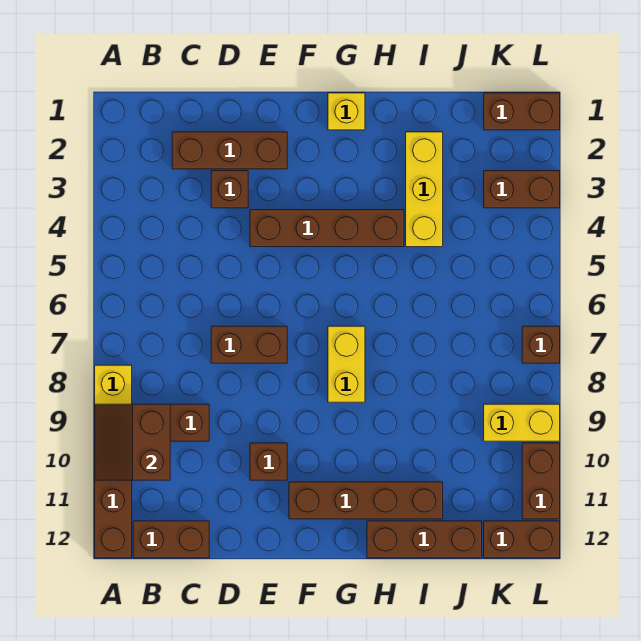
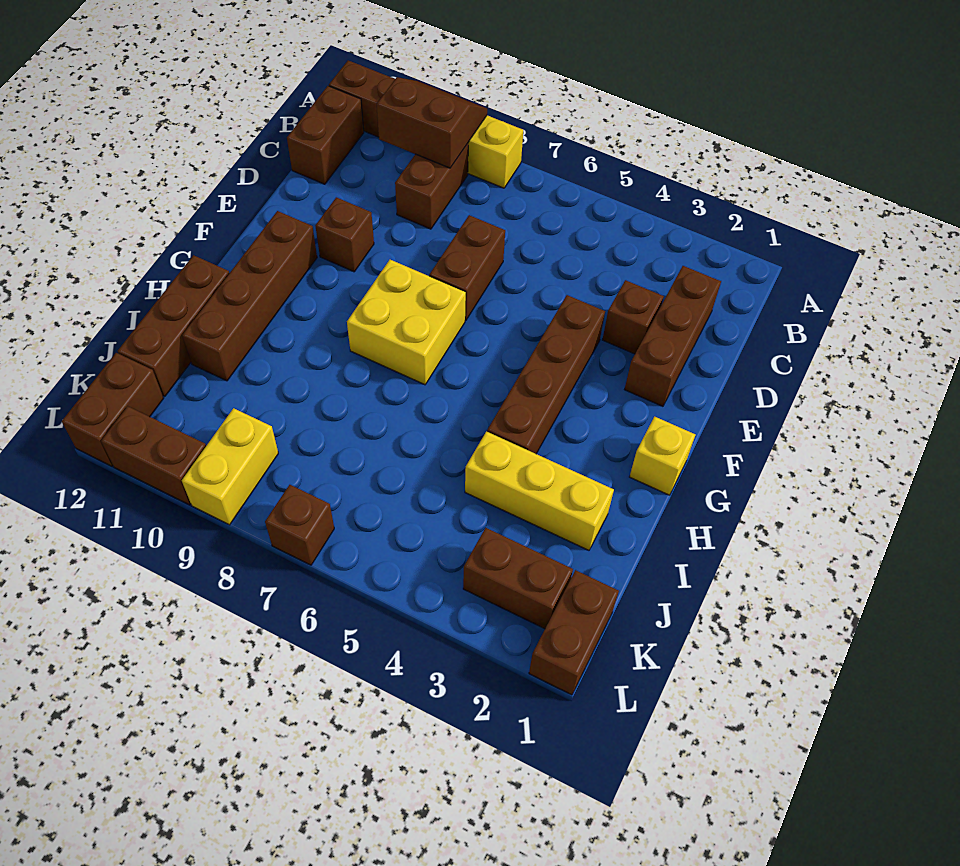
yellow brick G7:G8 level 1 -> yellow brick F7:G8 level 1
brown brick K3:L3 level 1 -> brown brick K2:K3 level 1

